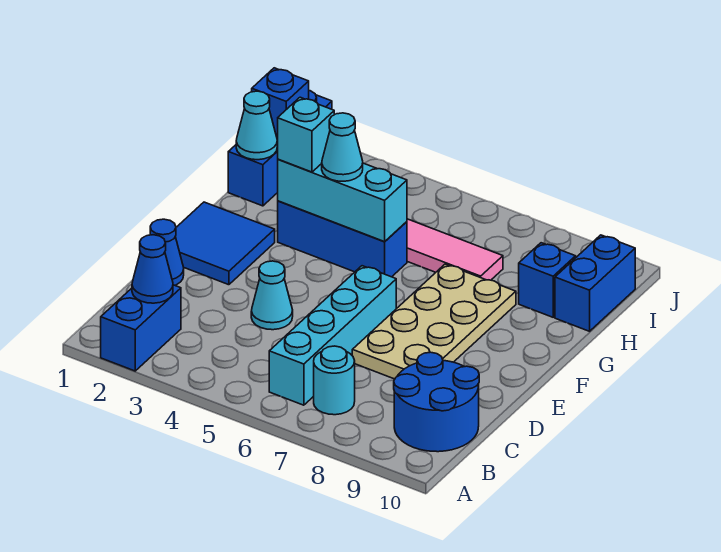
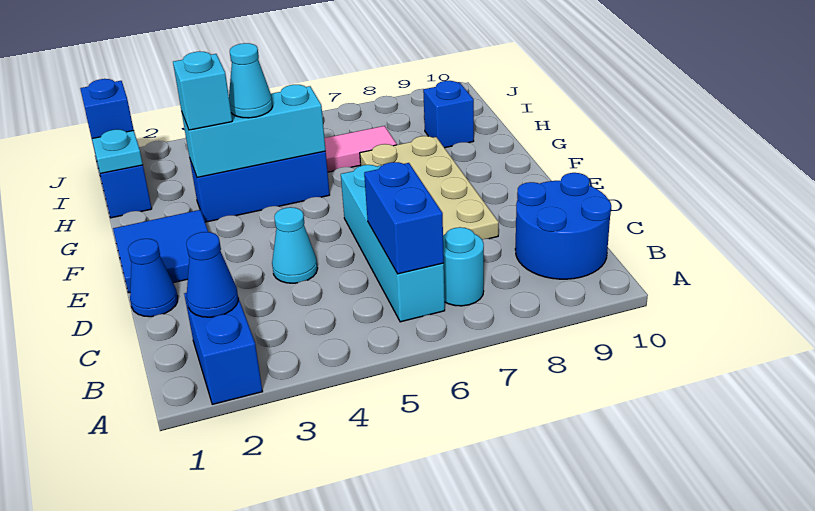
cyan cone H1 level 2 -> cyan plate H1 level 2
blue brick H10:I10 level 1 -> blue brick B6:C6 level 2

